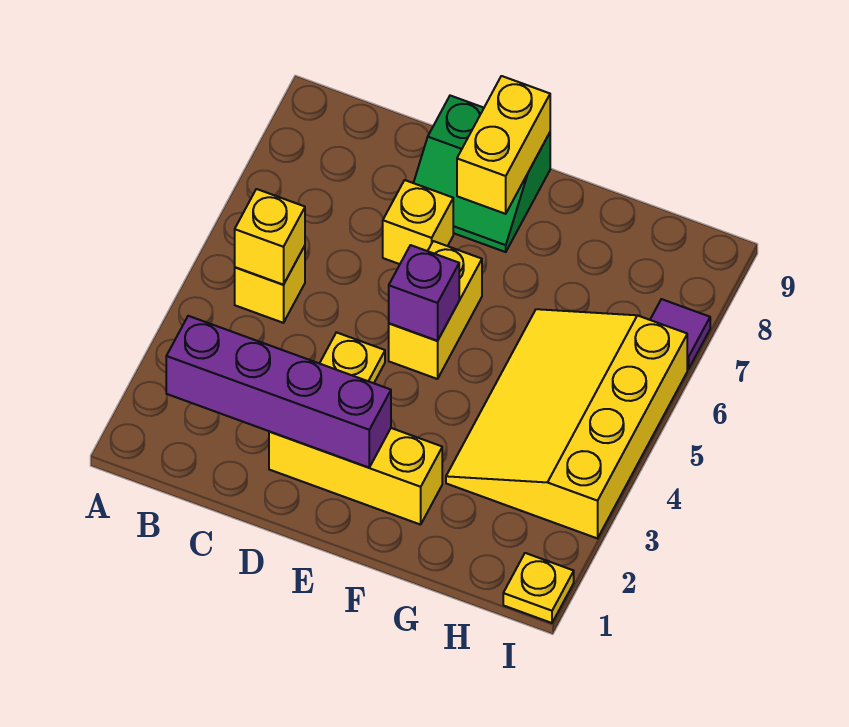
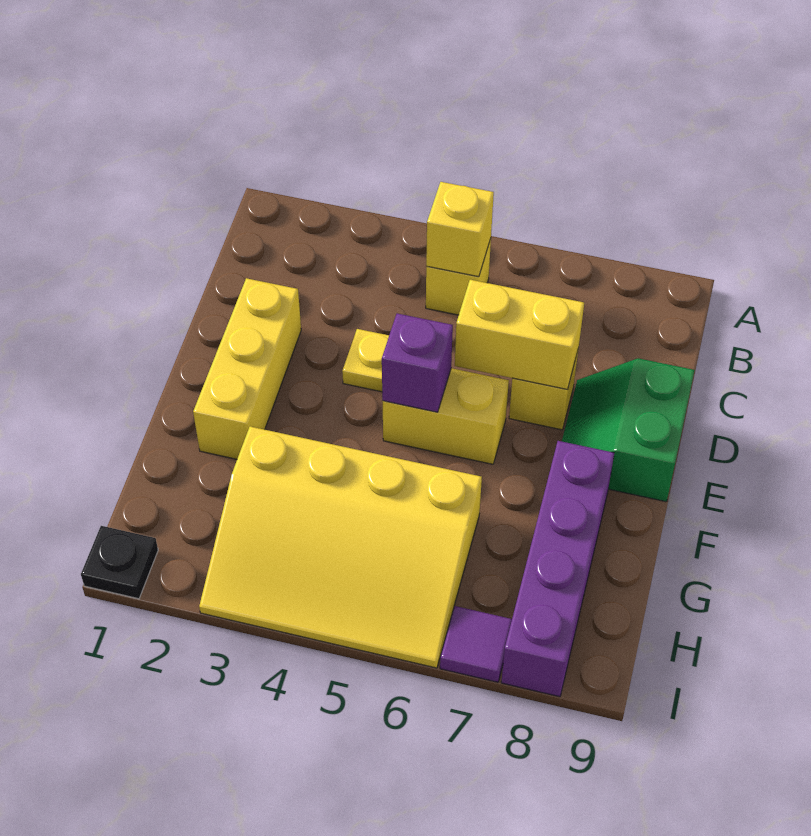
purple brick B2:E2 level 2 -> purple brick F8:I8 level 1
yellow brick E8:E9 level 2 -> yellow brick D6:D7 level 2
yellow slope G3:I6 level 1 top I -> yellow slope G3:I6 level 1 top G
yellow plate I1 level 1 -> black plate I1 level 1

